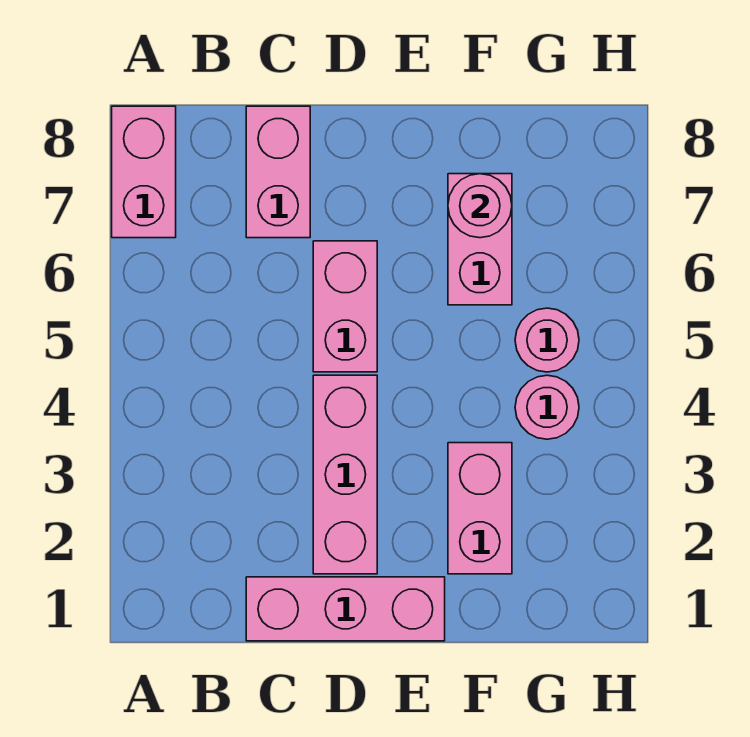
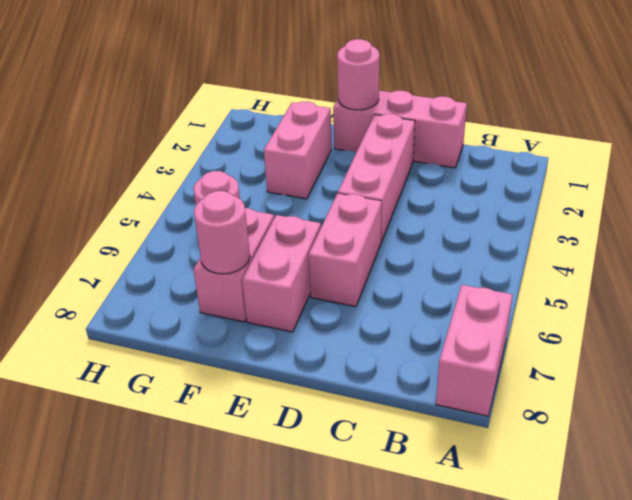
pink brick C7:C8 level 1 -> pink brick E6:E7 level 1
pink round brick G4 level 1 -> pink round brick E1 level 2

